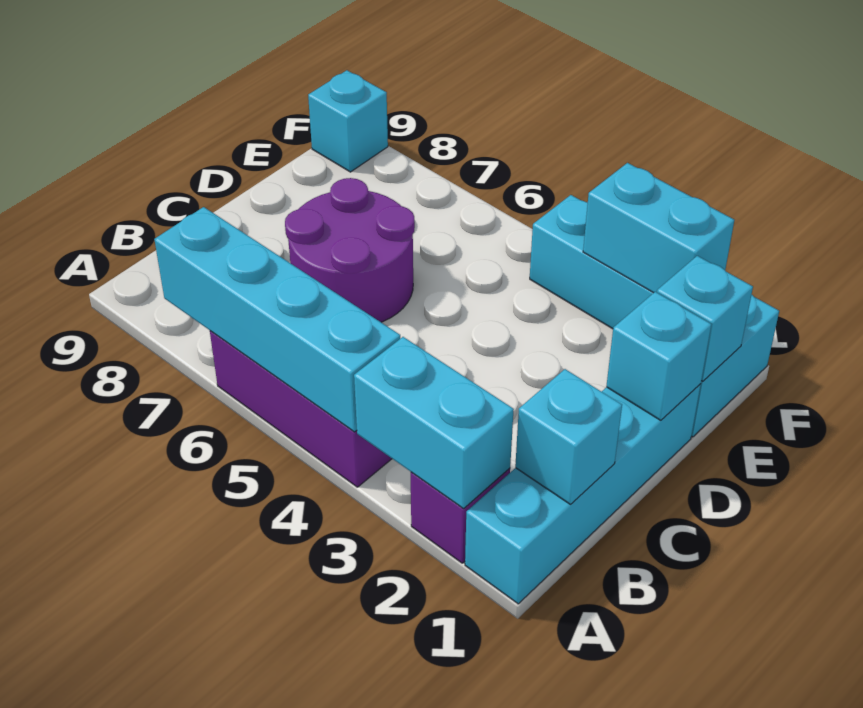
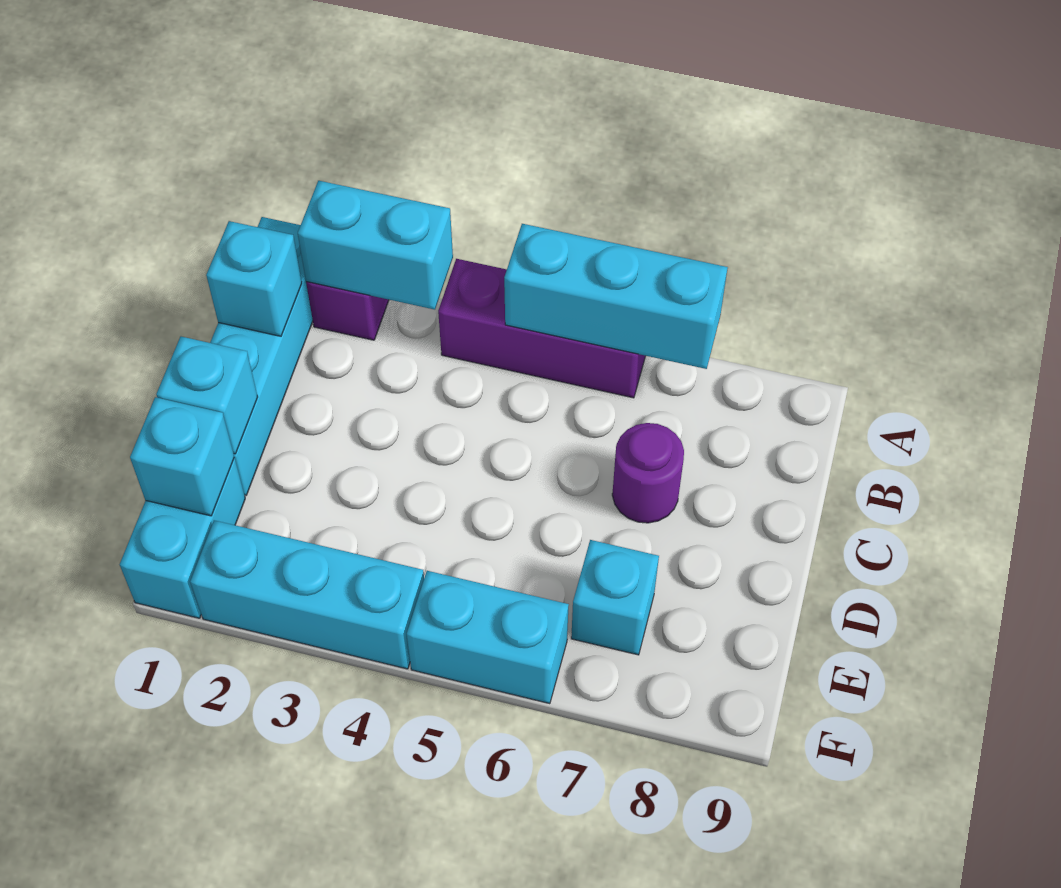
cyan brick A4:A7 level 2 -> cyan brick A5:A7 level 2
purple round brick C6:D7 level 1 -> purple round brick C7 level 1
cyan brick F2:F3 level 2 -> cyan brick F5:F6 level 1
cyan brick F9 level 1 -> cyan brick E7 level 1

